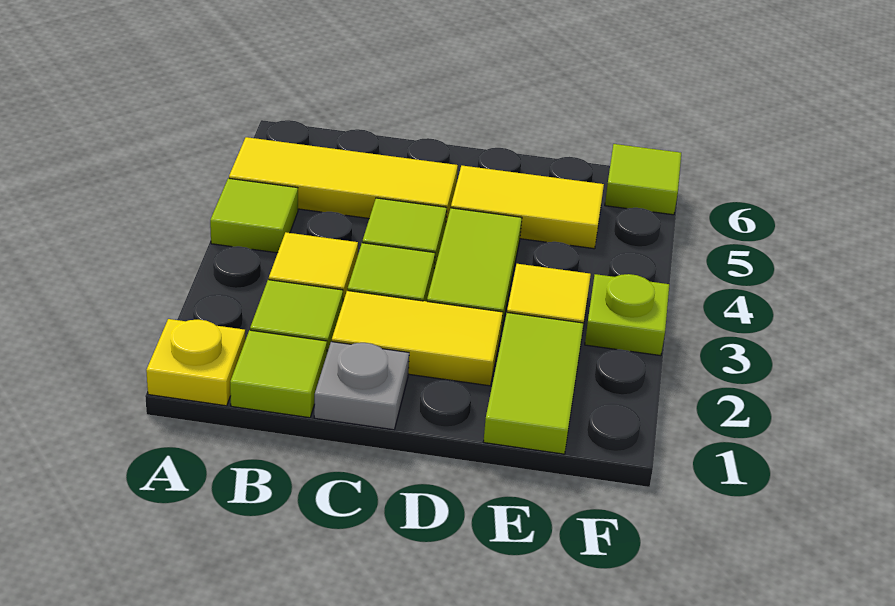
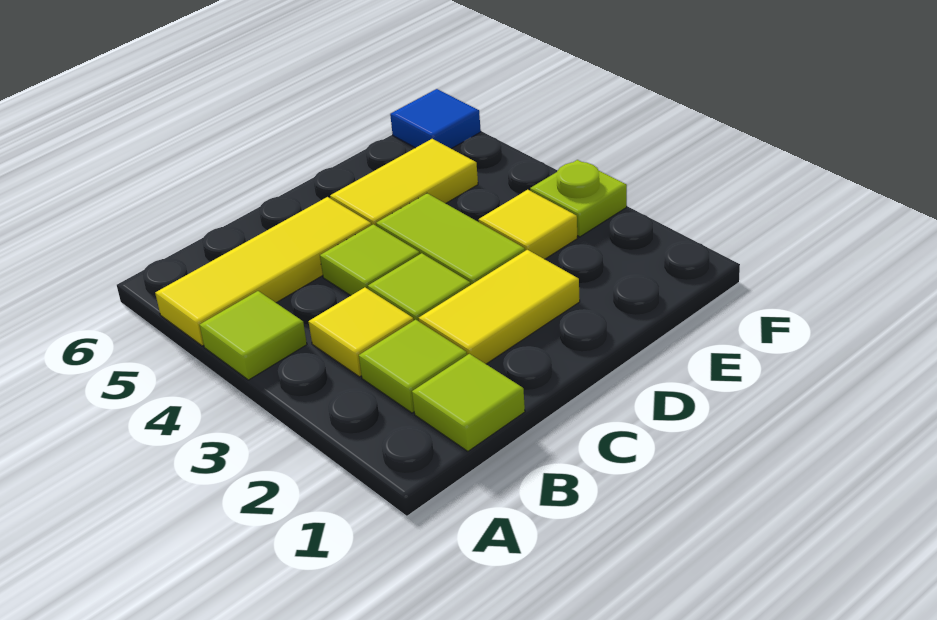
yellow plate A1 level 1 -> none
grey plate C1 level 1 -> none
lime tile E1:E2 level 1 -> none
lime tile F6 level 1 -> blue tile F6 level 1

